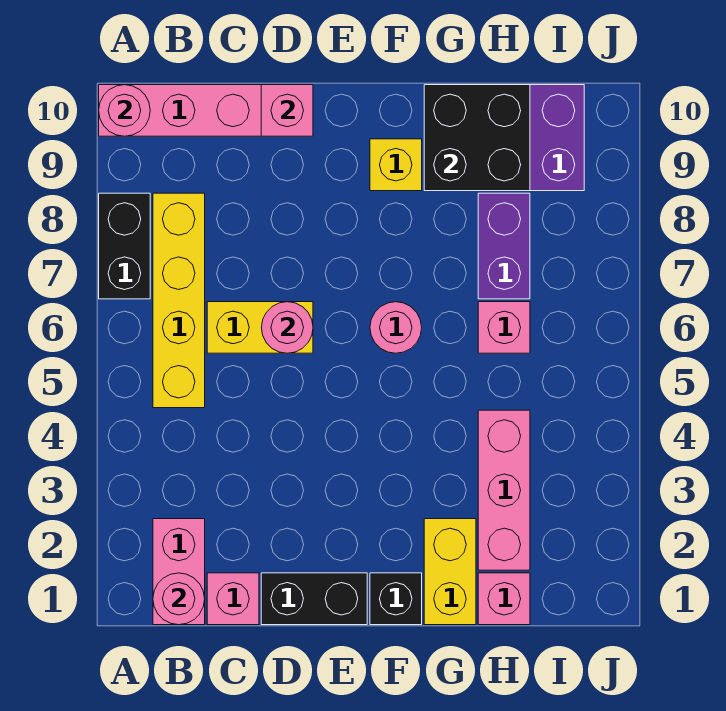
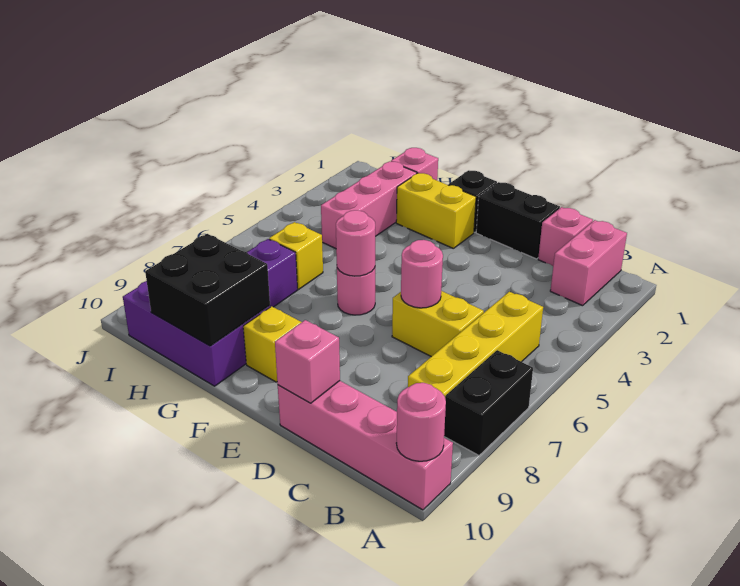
pink round brick B1 level 2 -> pink round brick F6 level 2
yellow brick G1:G2 level 1 -> yellow brick F2:G2 level 1
pink brick H6 level 1 -> yellow brick H6 level 1

